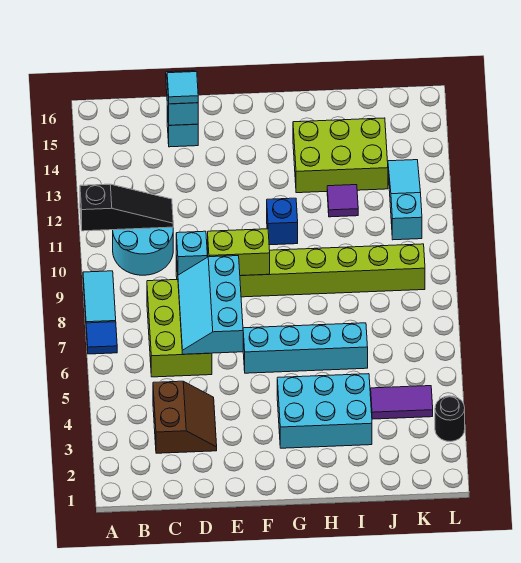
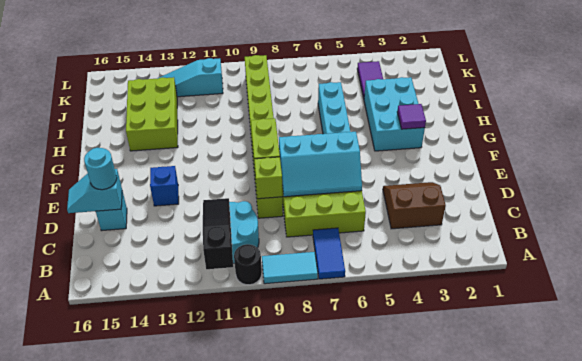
blue tile A7 level 1 -> blue tile A7:B7 level 1
cyan brick D9 level 2 -> lime brick D9 level 2
cyan tile D15 level 3 -> cyan round brick D15 level 3
blue brick G11 level 1 -> blue brick E13 level 1
purple tile I12 level 1 -> purple tile G3 level 2
black round brick L3 level 1 -> black round brick A10 level 1

